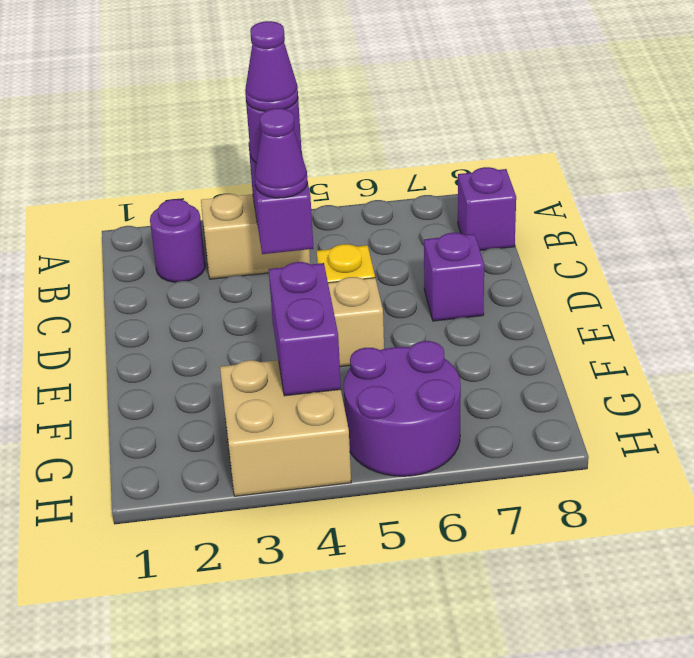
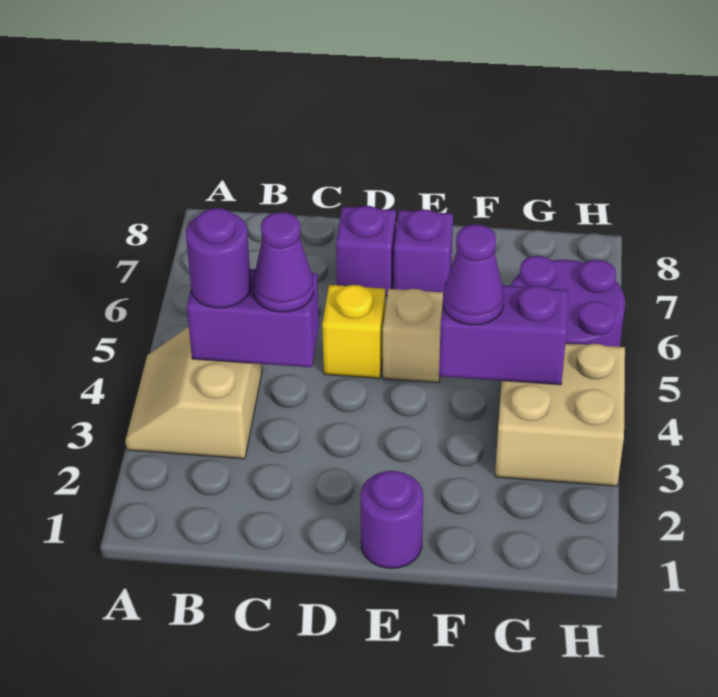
purple round brick B2 level 1 -> purple round brick E1 level 1
purple cone B4 level 4 -> purple cone F4 level 3
purple brick B8 level 1 -> purple brick E7 level 1

